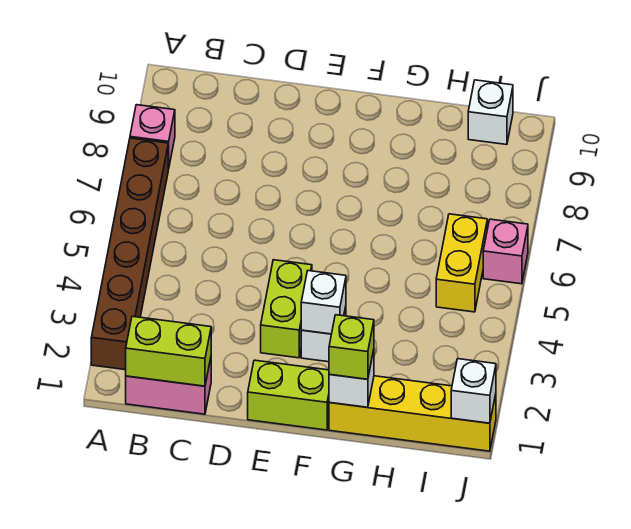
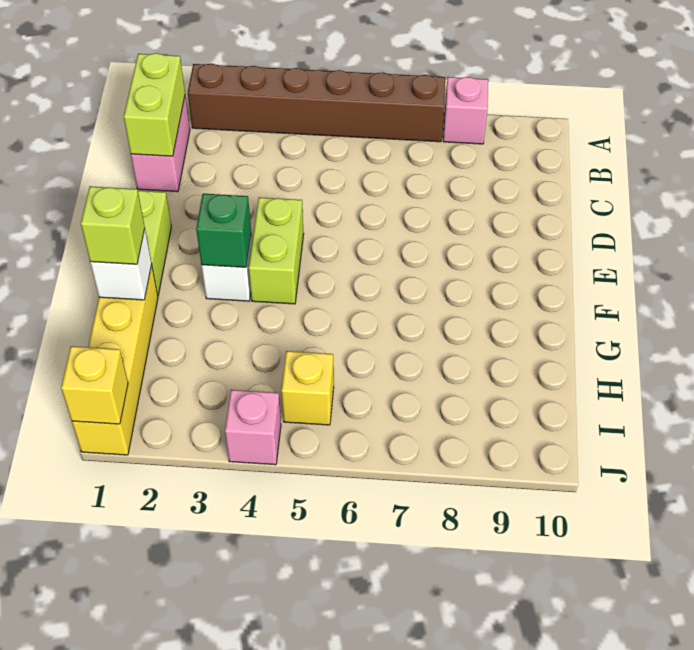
lime brick E3:E4 level 1 -> lime brick E4:F4 level 1
white brick F3 level 2 -> green brick F3 level 2
yellow brick I5:I6 level 1 -> yellow brick I5 level 1
white brick I10 level 1 -> none
white brick J1 level 2 -> yellow brick J1 level 2
pink brick J6 level 1 -> pink brick J4 level 1

